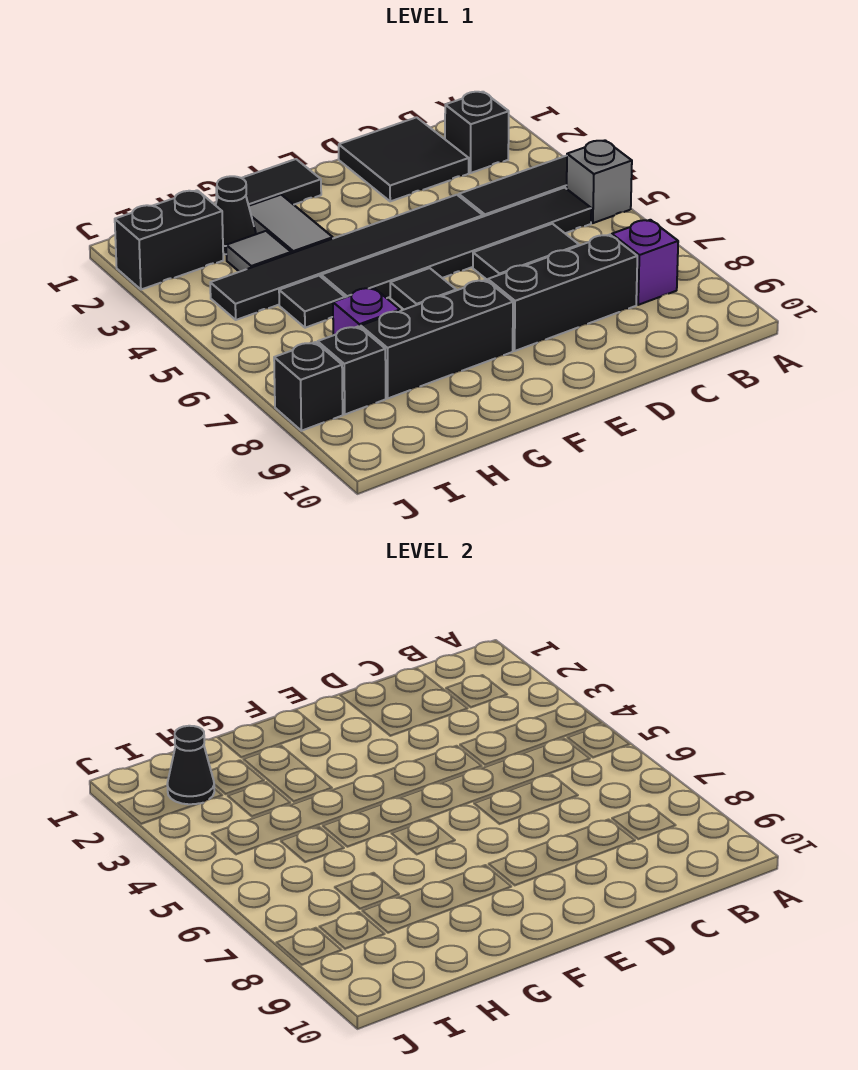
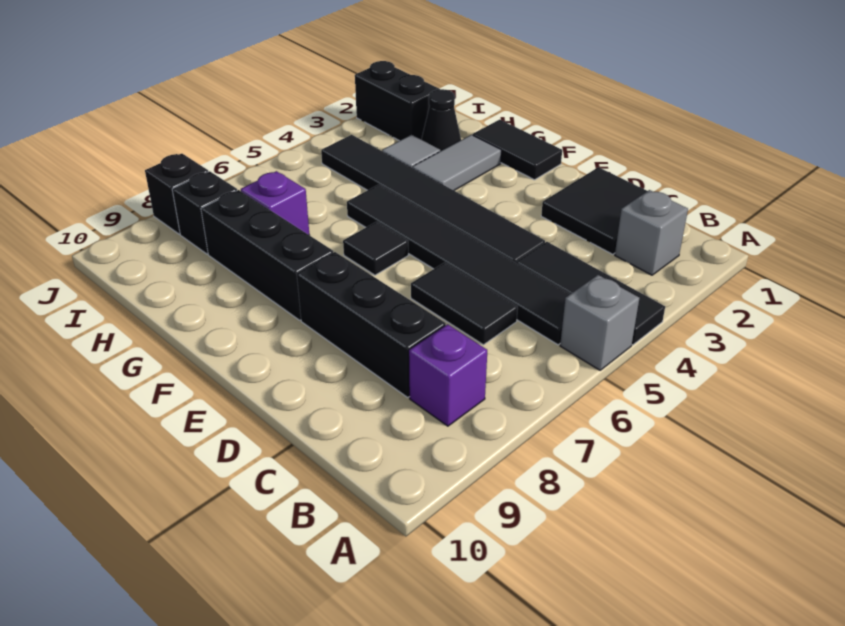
black brick B2 level 1 -> grey brick B2 level 1
black tile H5 level 1 -> none
black cone I2 level 2 -> none

